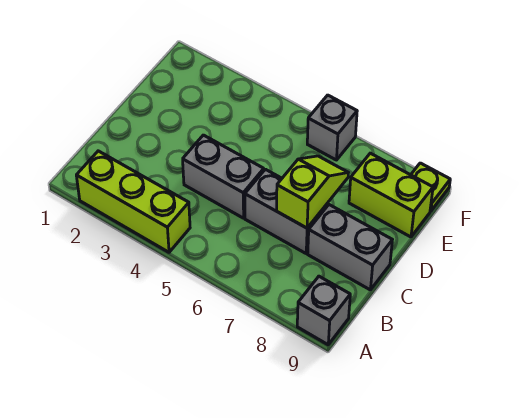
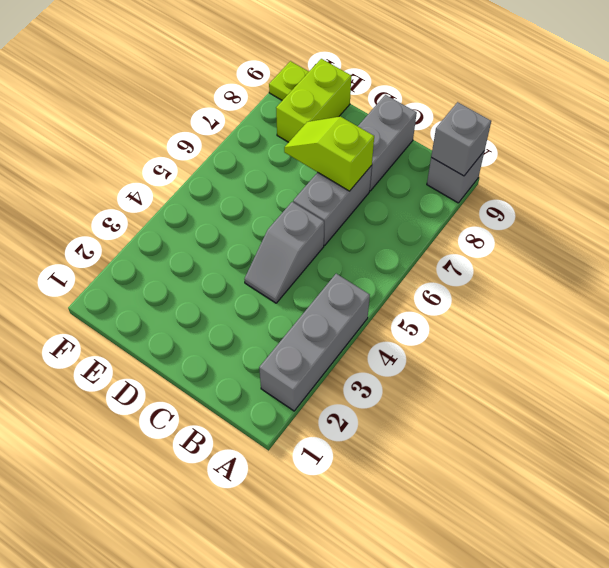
lime brick A2:A4 level 1 -> grey brick A2:A4 level 1
grey brick C4:C5 level 1 -> grey slope C4:C5 level 1 top 5
grey brick F6 level 1 -> grey brick A9 level 2

